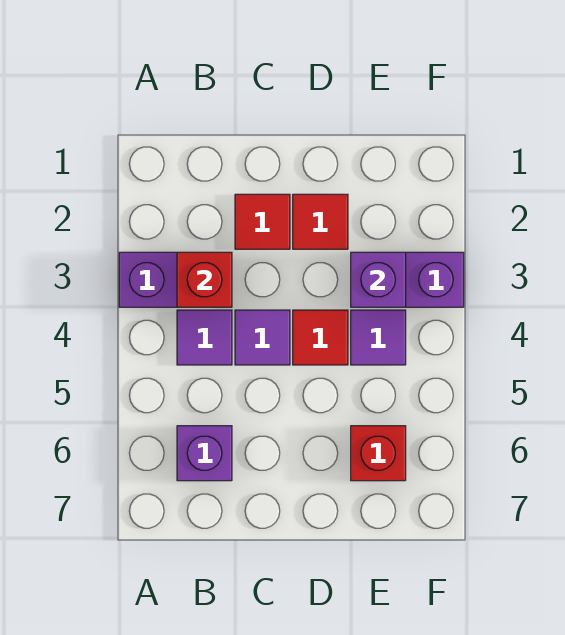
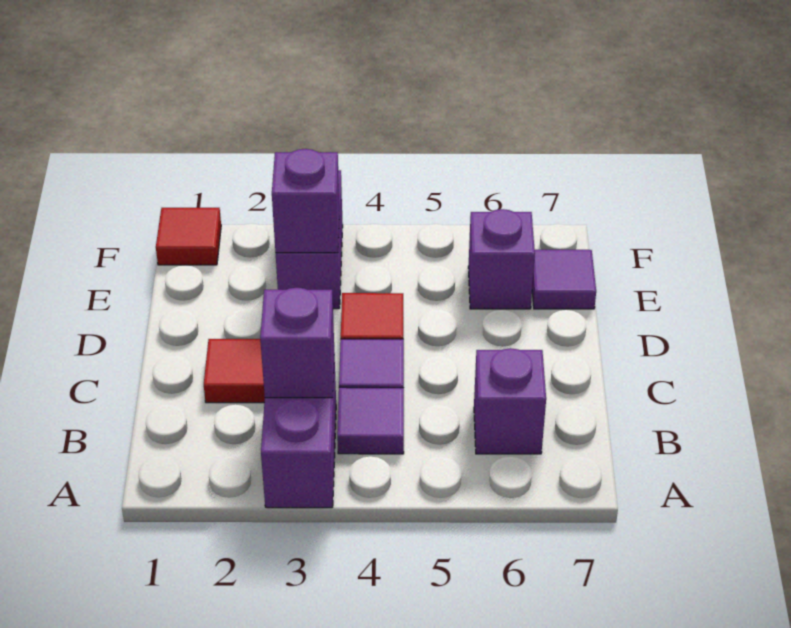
red brick B3 level 2 -> purple brick B3 level 2
red tile D2 level 1 -> red tile F1 level 1
purple tile E4 level 1 -> purple tile E7 level 1
red brick E6 level 1 -> purple brick E6 level 1

